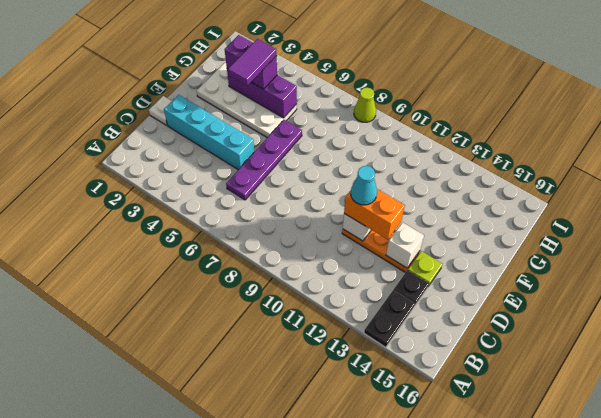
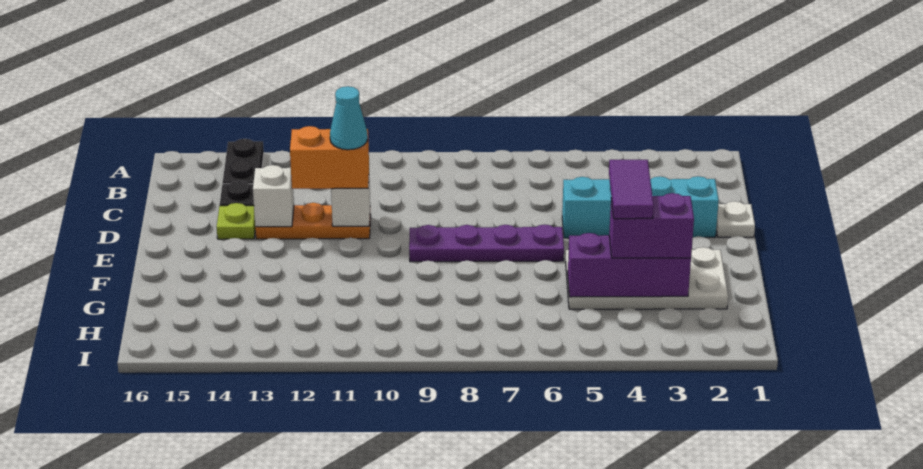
purple plate C6:F6 level 1 -> purple plate E6:E9 level 1
lime cone I8 level 1 -> none

